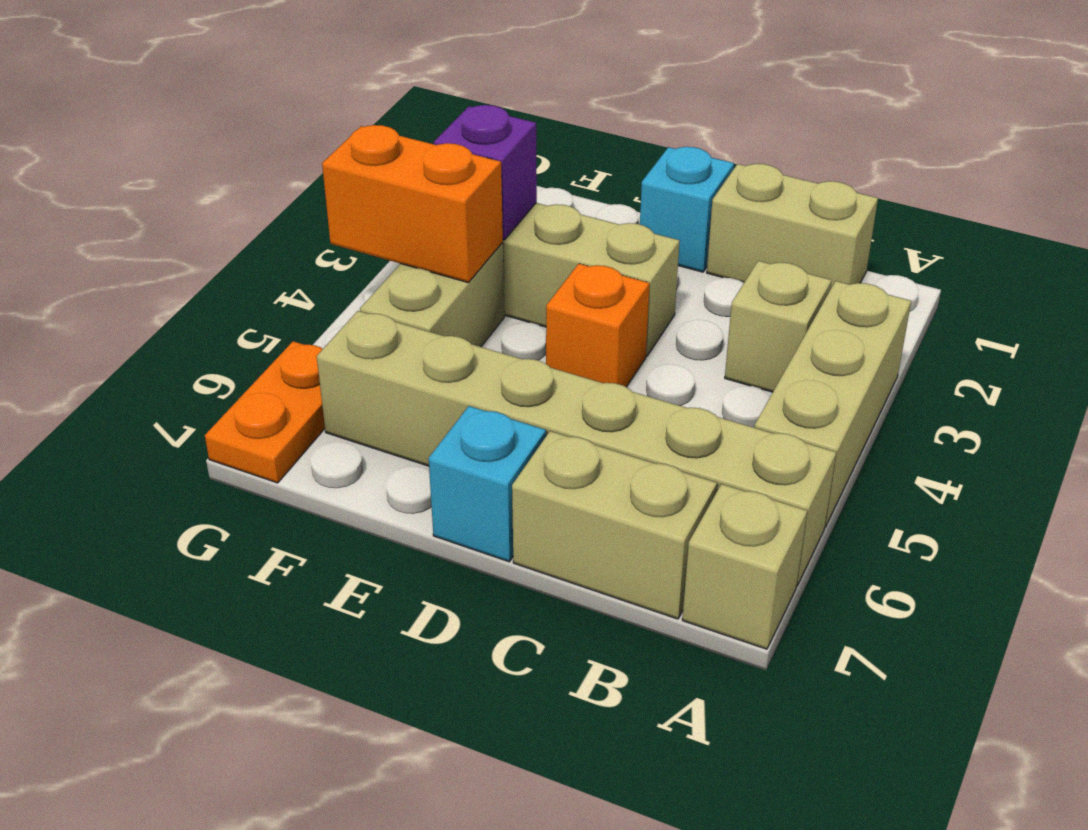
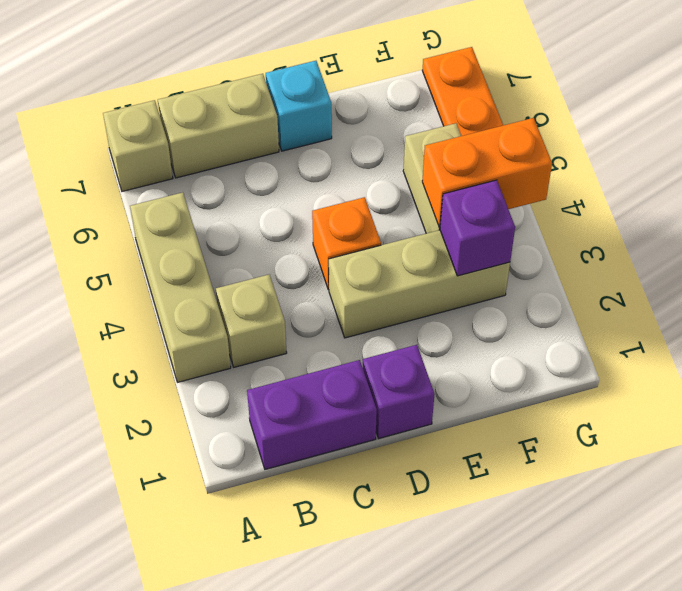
tan brick A6:F6 level 1 -> none
tan brick B1:C1 level 1 -> purple brick B1:C1 level 1
cyan brick D1 level 1 -> purple brick D1 level 1

